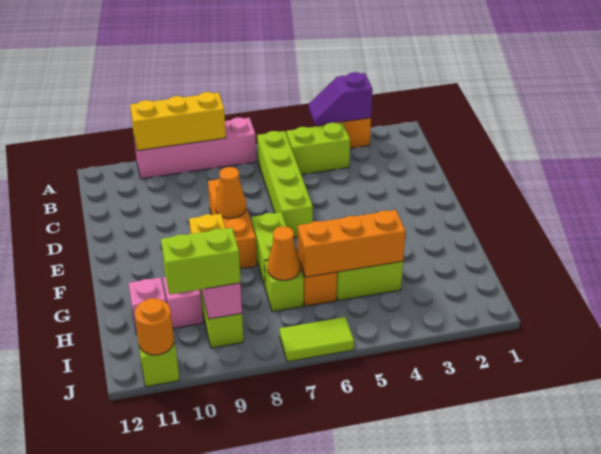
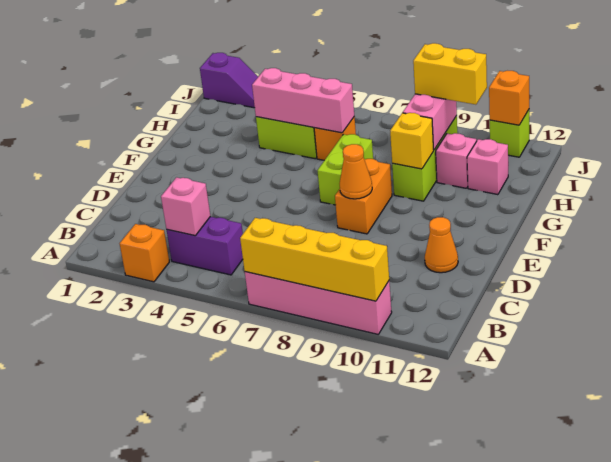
purple slope A3:A4 level 2 top 3 -> purple slope J1:J2 level 1 top 1
yellow brick A8:A10 level 2 -> yellow brick A7:A10 level 2
lime brick B4:B5 level 1 -> purple brick B4:B5 level 1
none -> pink brick B4 level 2
lime brick B6:E6 level 1 -> none
orange brick D8:F8 level 1 -> orange brick E8:F8 level 1
orange brick H4:H6 level 2 -> pink brick H4:H6 level 2
lime brick H7 level 1 -> none
orange cone H7 level 2 -> orange cone D11 level 1
lime brick I9:I10 level 3 -> yellow brick I9:I10 level 3
lime tile J6:J7 level 1 -> none
orange round brick J11 level 2 -> orange brick J11 level 2

